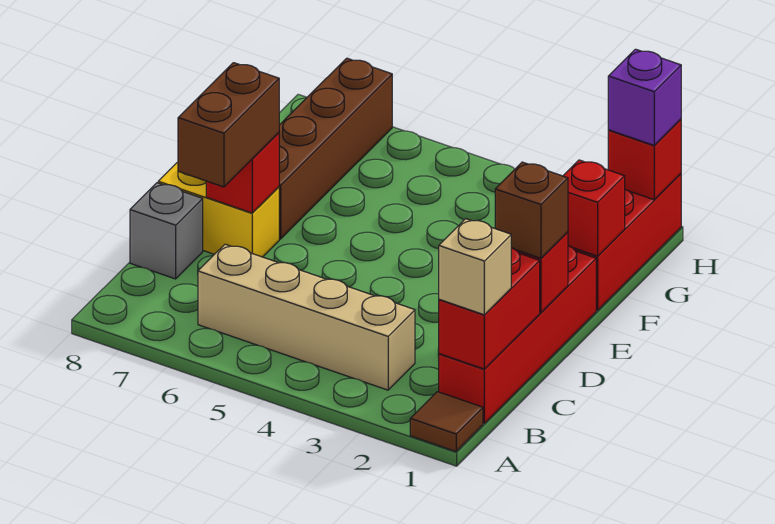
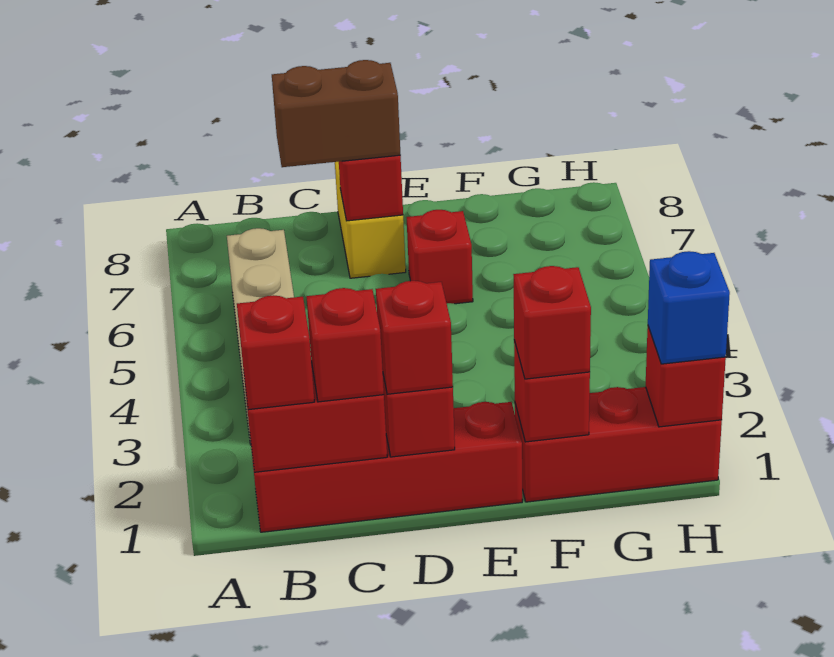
brown tile A1 level 1 -> none
tan brick B1 level 3 -> red brick B1 level 3
none -> red brick C1 level 3
grey brick C8 level 1 -> none
brown brick D1 level 3 -> red brick D1 level 3
none -> red brick E6 level 1
brown brick E7:H7 level 1 -> none
none -> red brick F1 level 3
purple brick H1 level 3 -> blue brick H1 level 3

